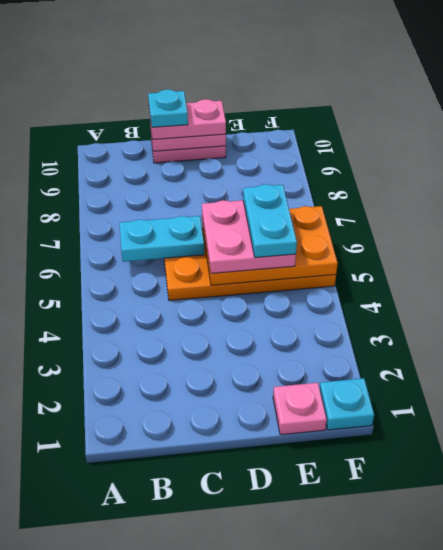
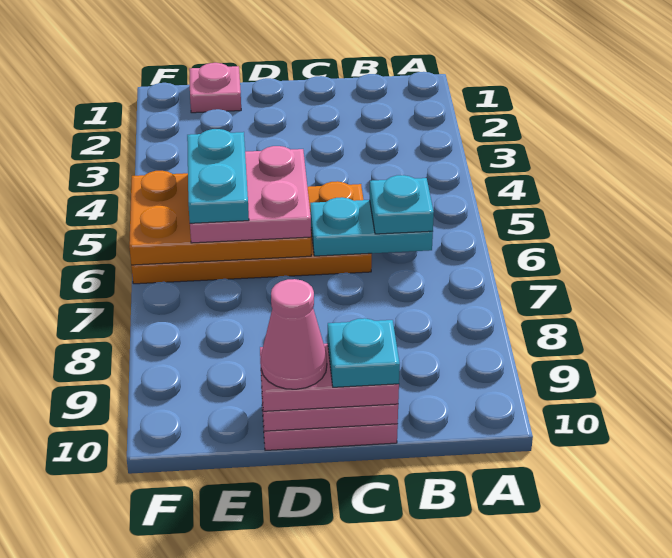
none -> pink cone D10 level 4
cyan plate F1 level 1 -> cyan plate B6 level 3

